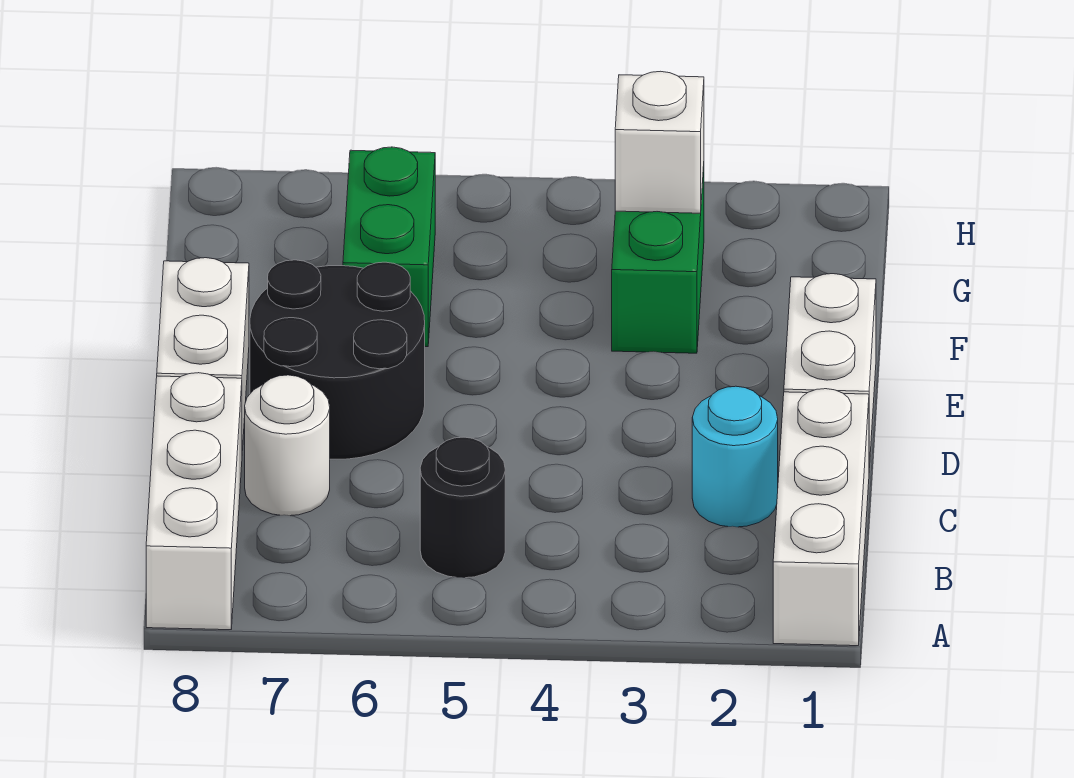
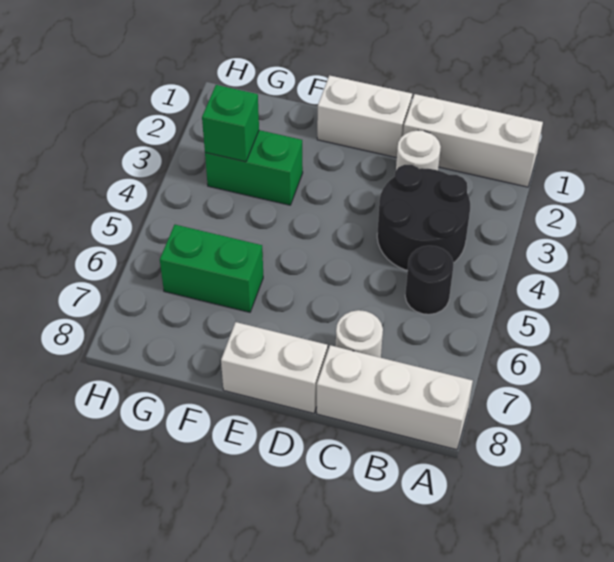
cyan round brick C2 level 1 -> white round brick C2 level 1
black round brick D6:E7 level 1 -> black round brick B3:C4 level 1
white brick G3 level 2 -> green brick G3 level 2

